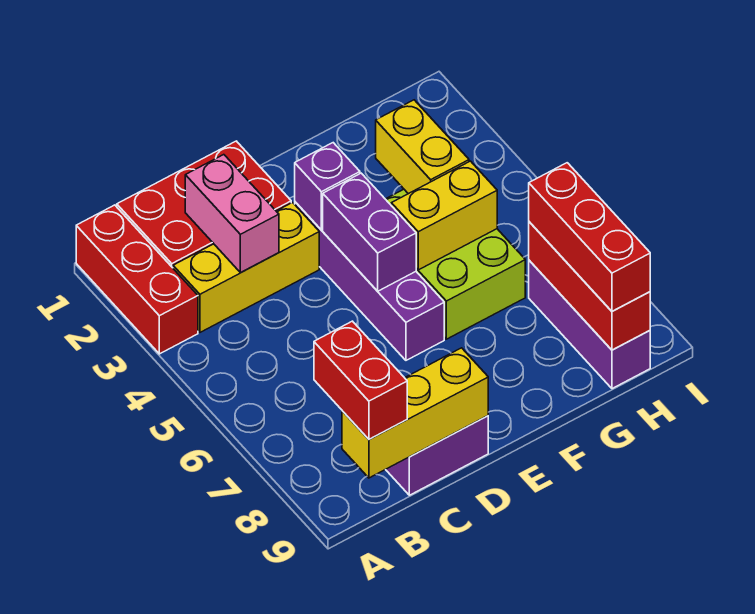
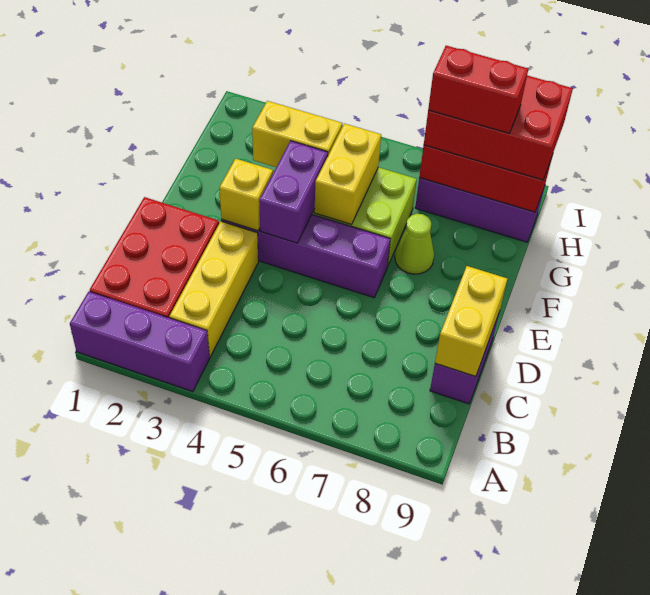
red brick A1:A3 level 1 -> purple brick A1:A3 level 1
red brick B8:B9 level 3 -> red brick H7:H8 level 4
yellow brick B9:D9 level 2 -> yellow brick C9:D9 level 2
pink brick C2:C3 level 2 -> none
purple brick E3 level 2 -> yellow brick E3 level 2
purple brick E4:E5 level 2 -> purple brick E4:F4 level 2
none -> lime cone F7 level 1
red brick H7:H9 level 3 -> red brick H7:I9 level 3

